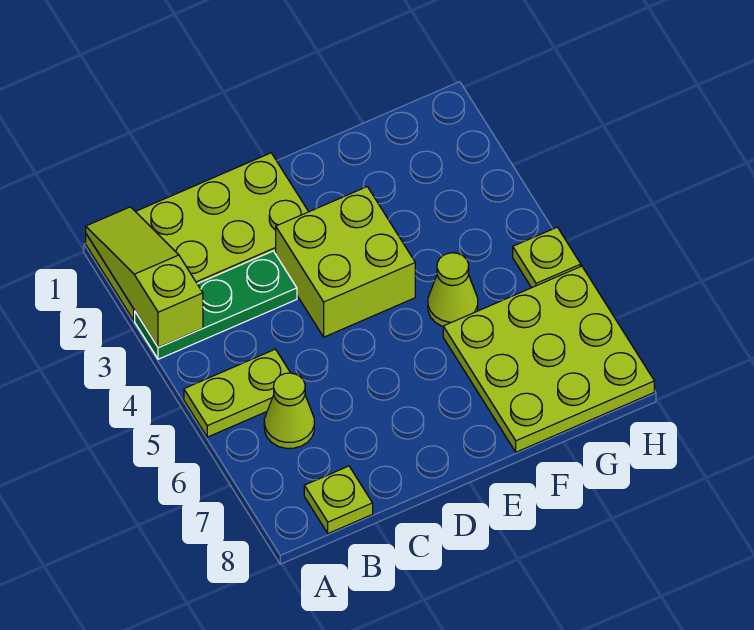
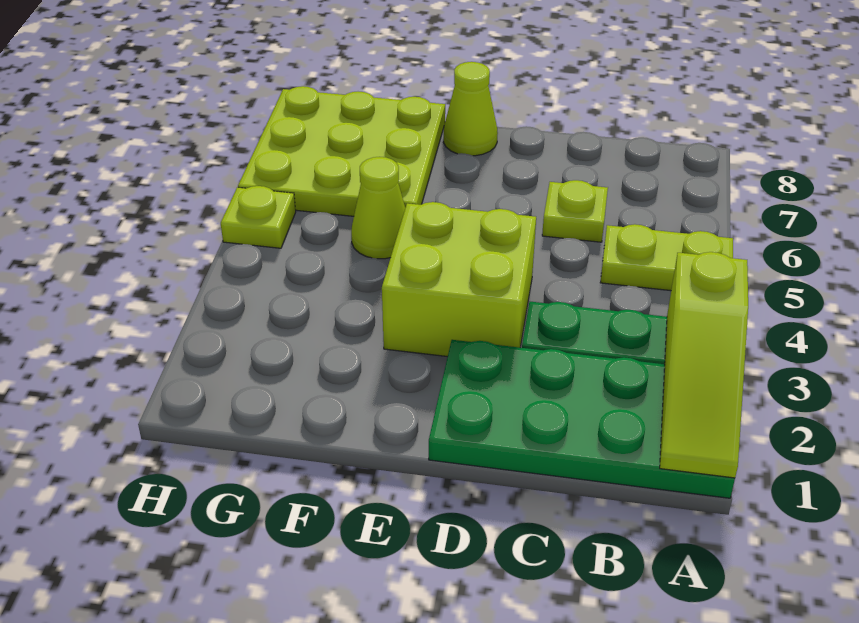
lime plate A1:D2 level 1 -> green plate A1:D2 level 1
lime cone B6 level 1 -> lime cone E8 level 1
lime plate B8 level 1 -> lime plate C6 level 1

